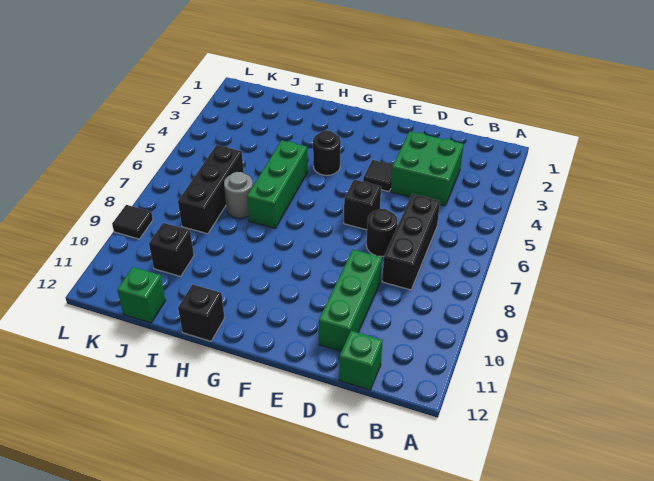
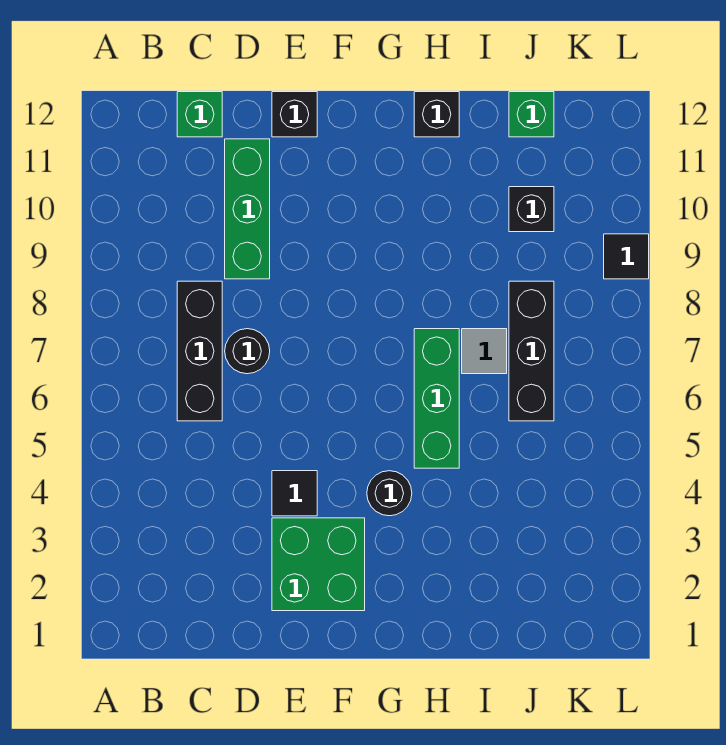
green brick C3:D4 level 1 -> green brick E2:F3 level 1
black brick E6 level 1 -> black brick E12 level 1
grey round brick I7 level 1 -> grey tile I7 level 1

